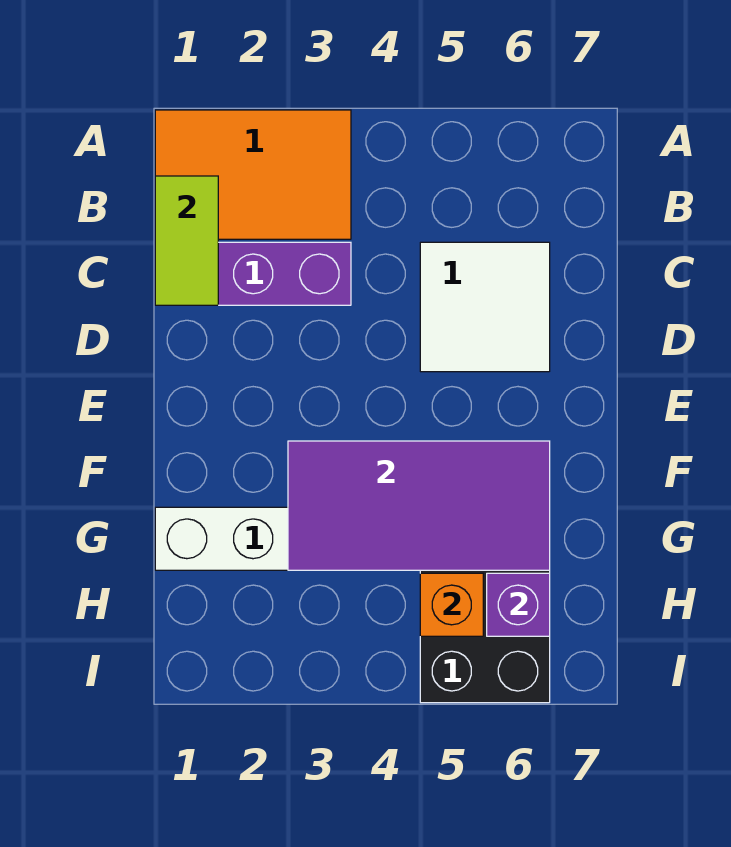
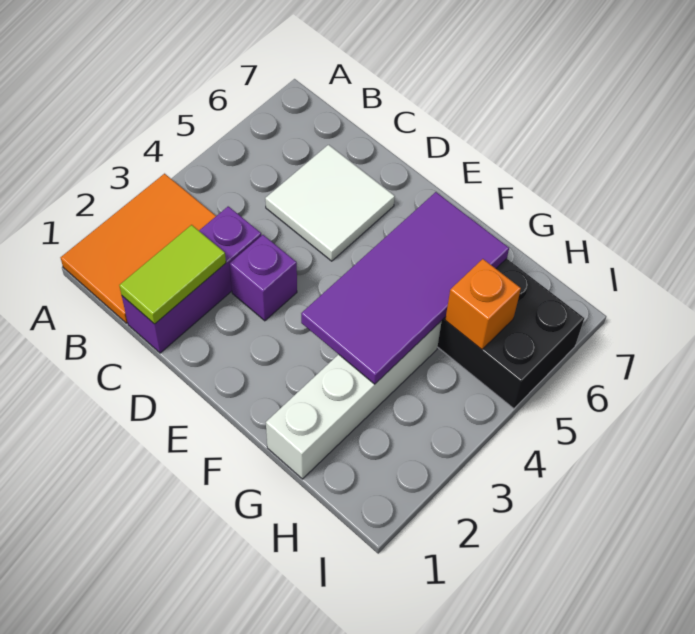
lime tile B1:C1 level 2 -> lime tile C1:C2 level 2
purple brick H6 level 2 -> purple brick D3 level 1

